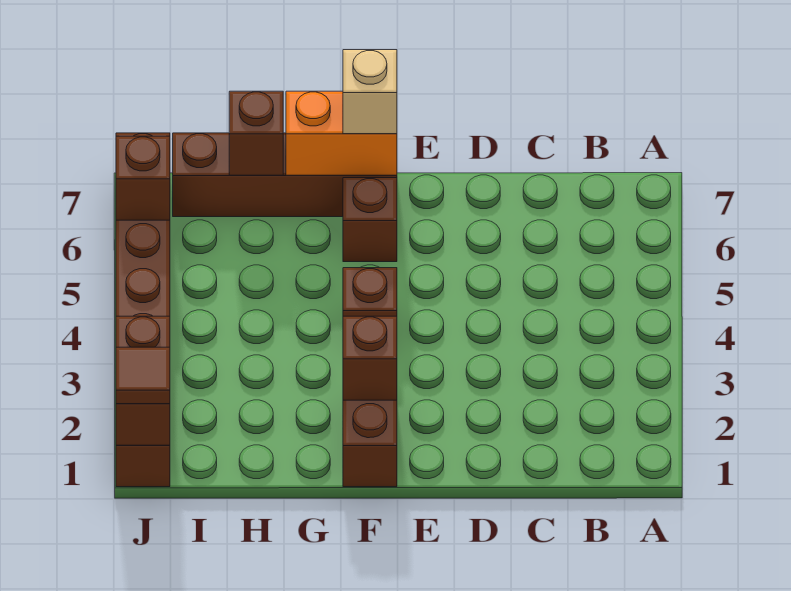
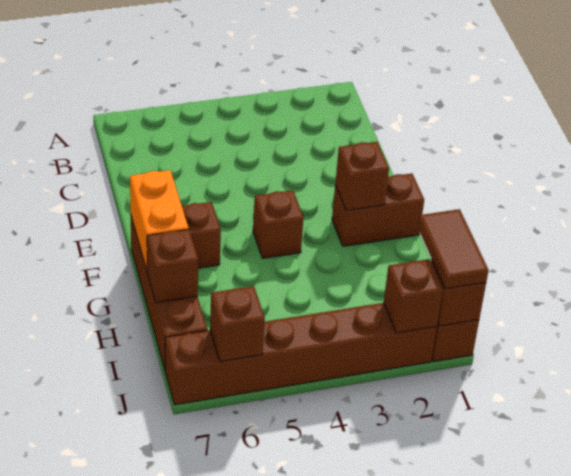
tan brick F7 level 3 -> none
brown tile J1 level 3 -> brown tile I1:J1 level 3

